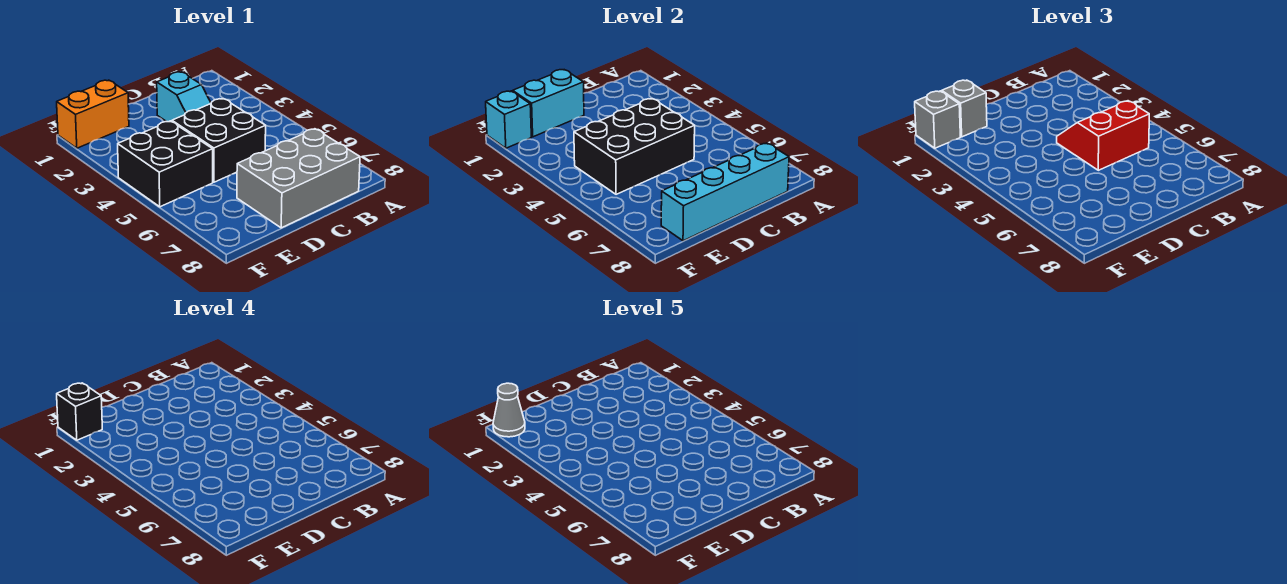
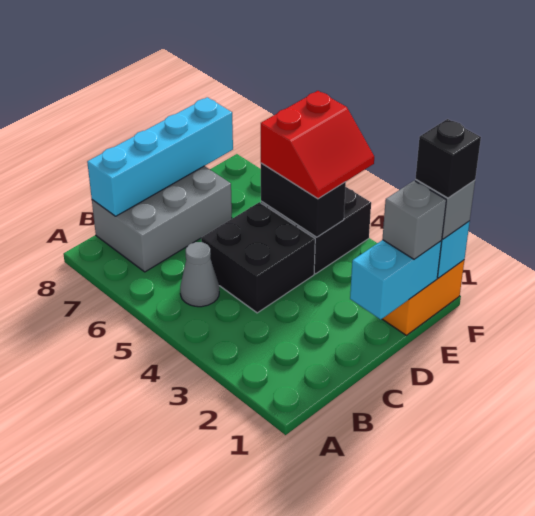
red slope B4:C5 level 3 top 5 -> red slope E4:F5 level 3 top 5
cyan slope C2:C3 level 1 top 2 -> none
black brick C4:E5 level 2 -> black brick E4:E5 level 2
grey cone F1 level 5 -> grey cone B5 level 1

